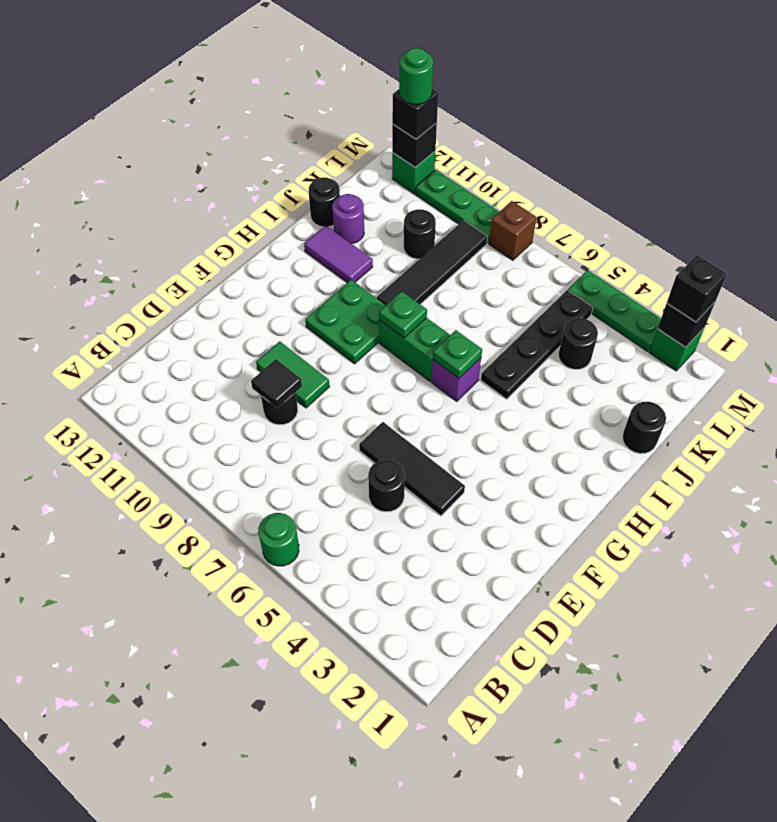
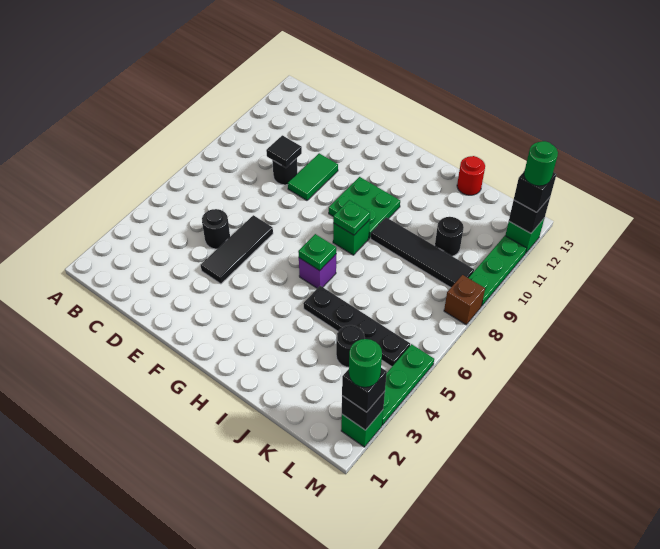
green round brick A6 level 1 -> green round brick M2 level 4
green brick H7:H8 level 1 -> green brick H8 level 1
purple tile I11:I12 level 1 -> none
black round brick J1 level 1 -> none
purple round brick J12 level 1 -> none
black round brick J13 level 1 -> red round brick J13 level 1

